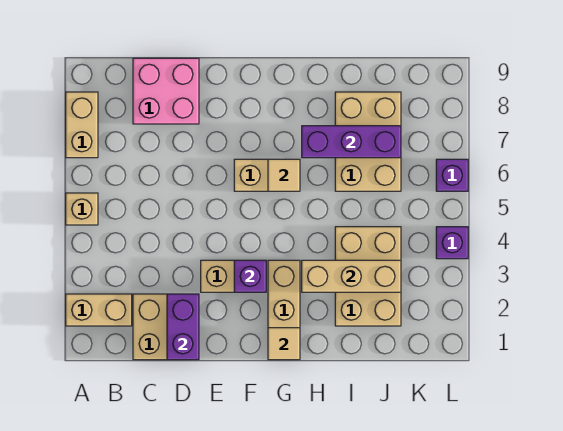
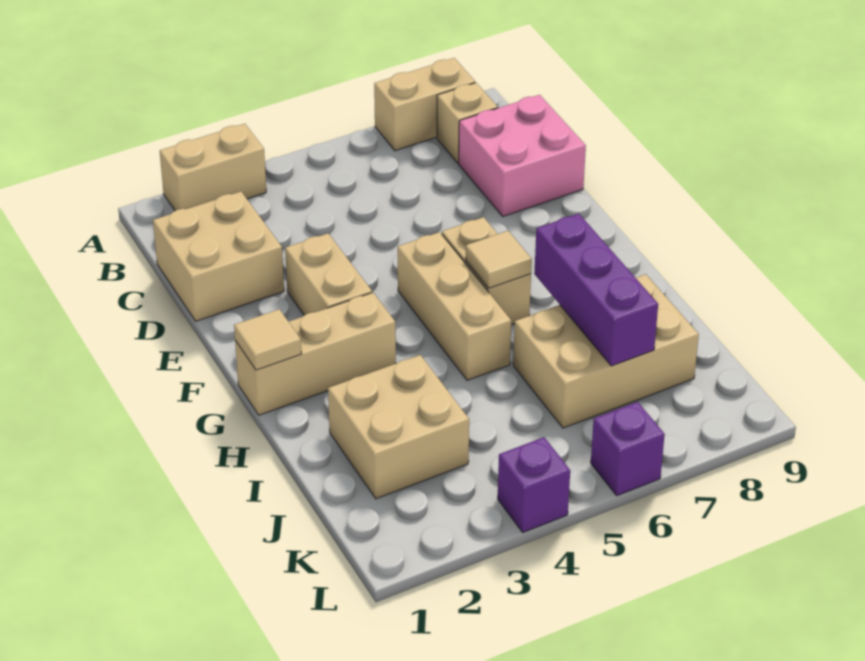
tan brick A2:B2 level 1 -> tan brick A2:A3 level 1
tan brick A5 level 1 -> tan brick B8 level 1
purple brick D1:D2 level 2 -> none
purple brick F3 level 2 -> none
tan brick H3:J3 level 2 -> tan brick F5:H5 level 1
tan brick I2:J4 level 1 -> tan brick I2:J3 level 1

